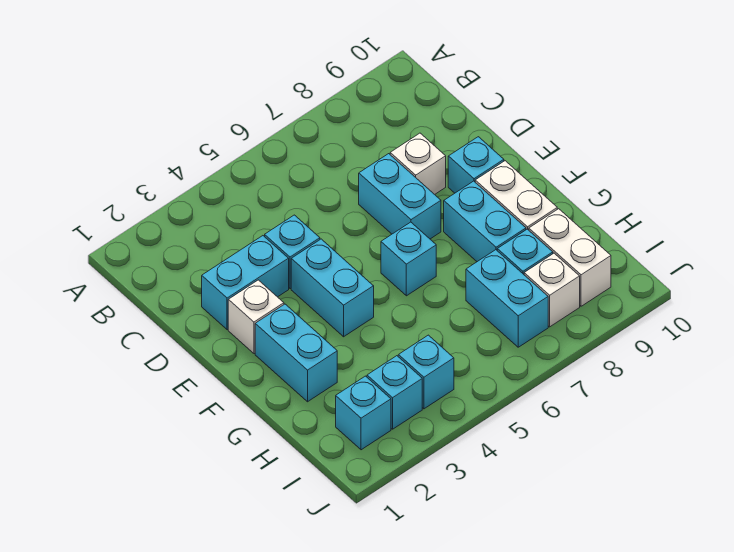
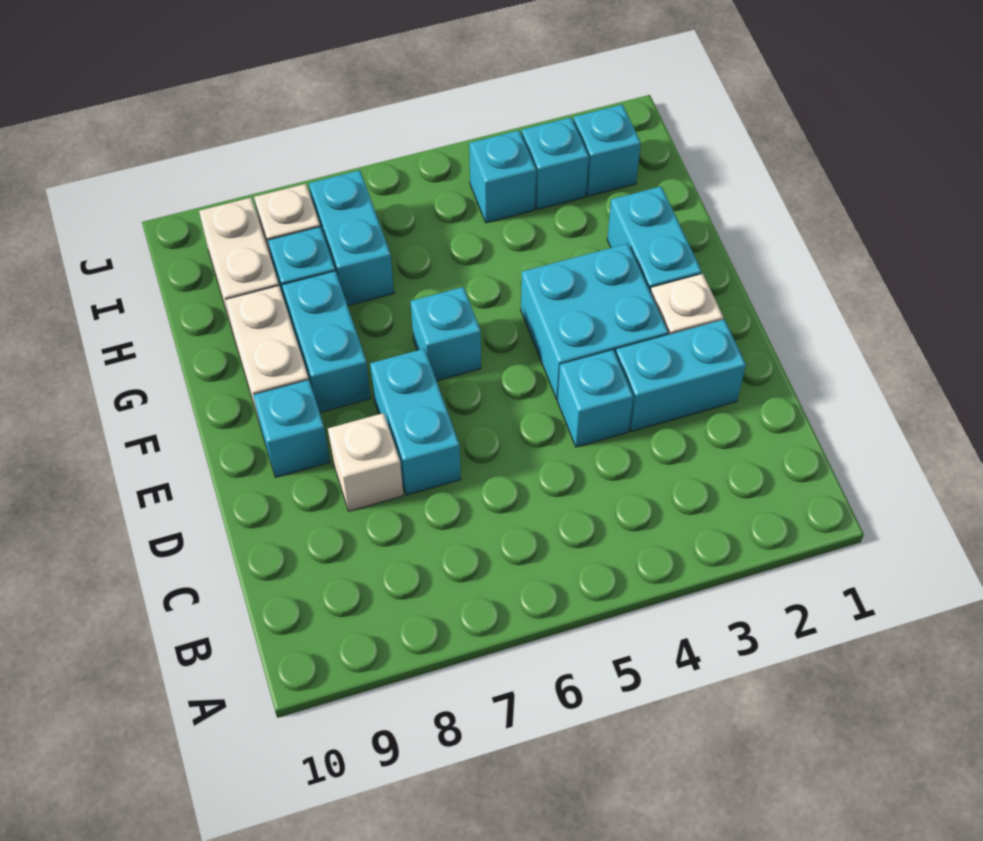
cyan brick E4:F4 level 1 -> cyan brick E3:F4 level 1

